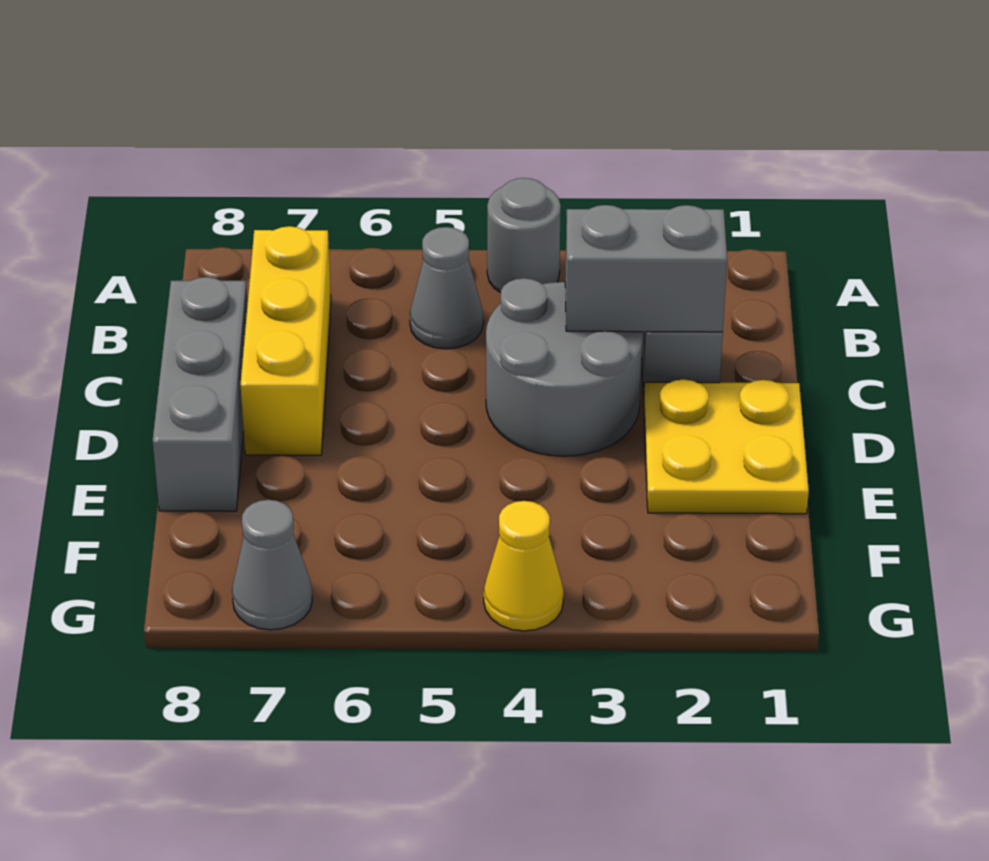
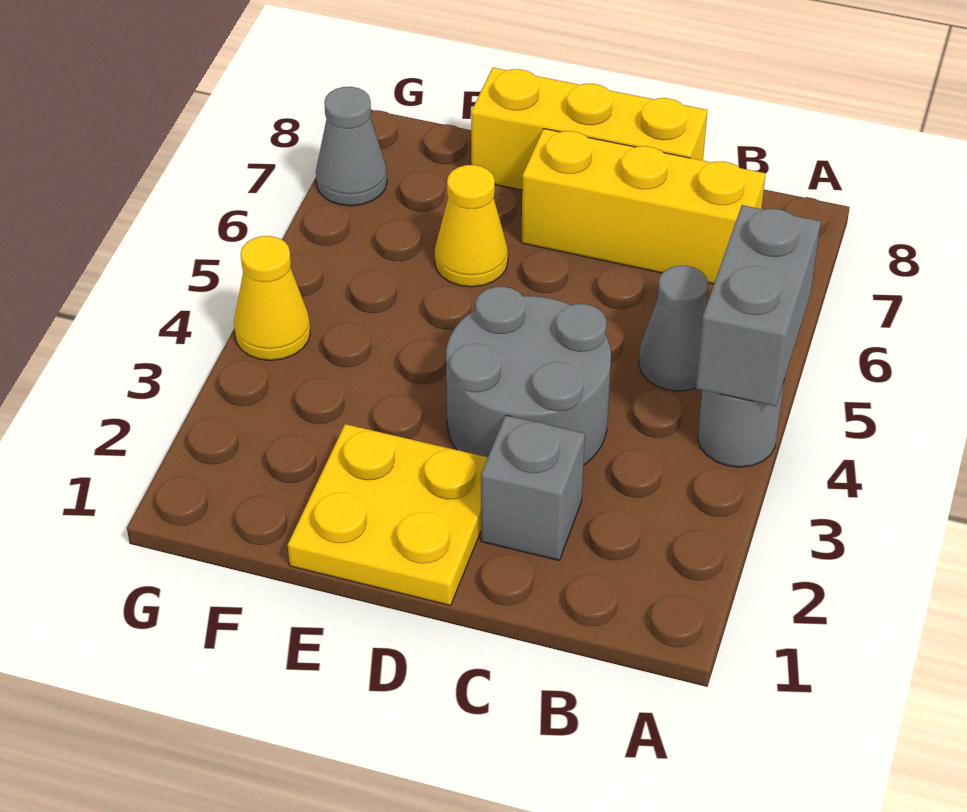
grey brick C2:C3 level 2 -> grey brick A4:A5 level 2
grey brick C8:E8 level 1 -> yellow brick C8:E8 level 1
none -> yellow cone E6 level 1

